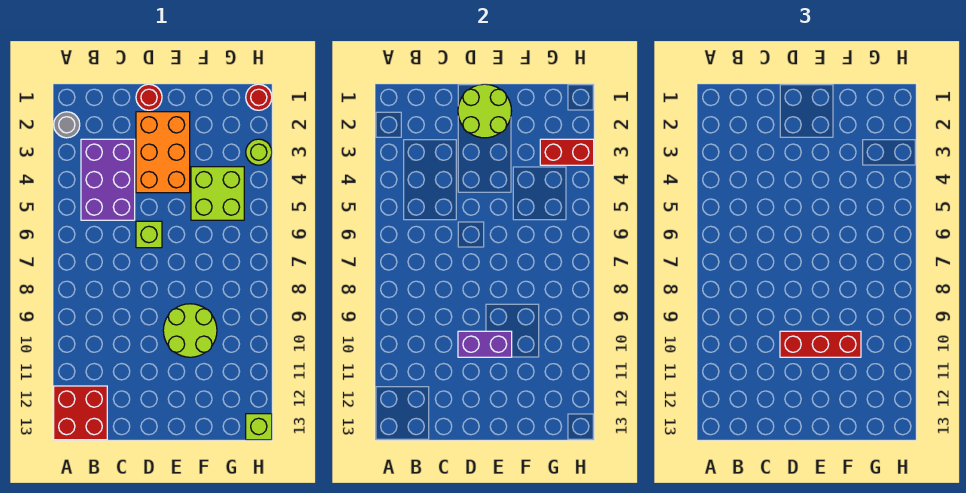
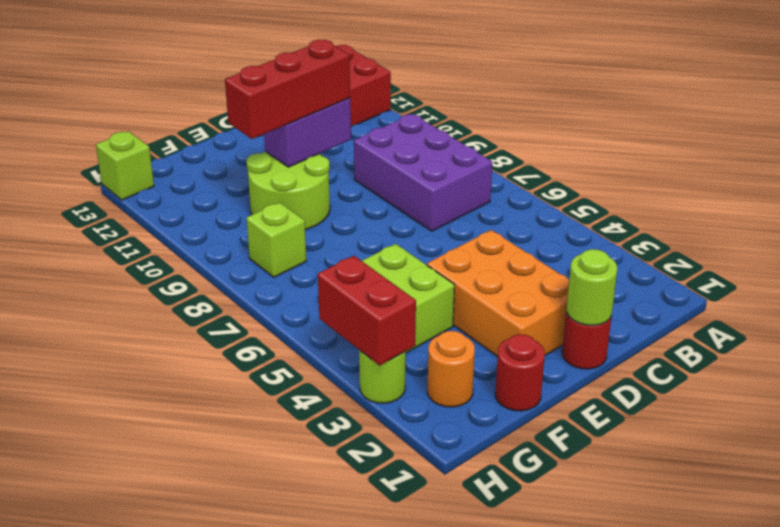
grey round brick A2 level 1 -> none
purple brick B3:C5 level 1 -> purple brick B7:C9 level 1
lime round brick D1:E2 level 2 -> lime round brick D1 level 2
lime brick D6 level 1 -> lime brick G8 level 1
none -> orange round brick G2 level 1
red brick G3:H3 level 2 -> red brick H3:H4 level 2
red round brick H1 level 1 -> red round brick F1 level 1

